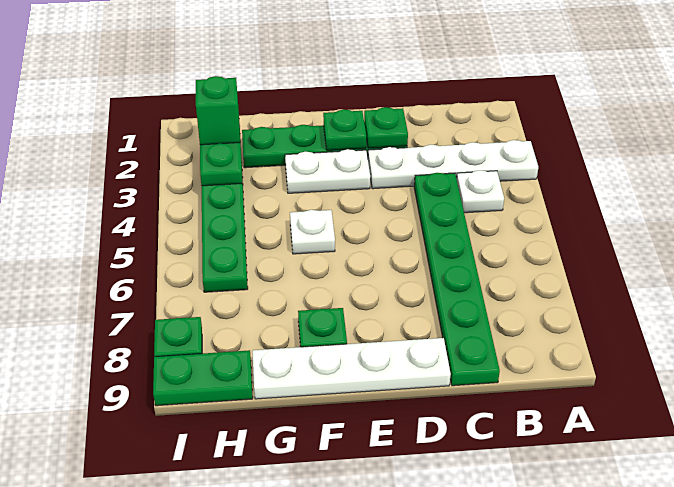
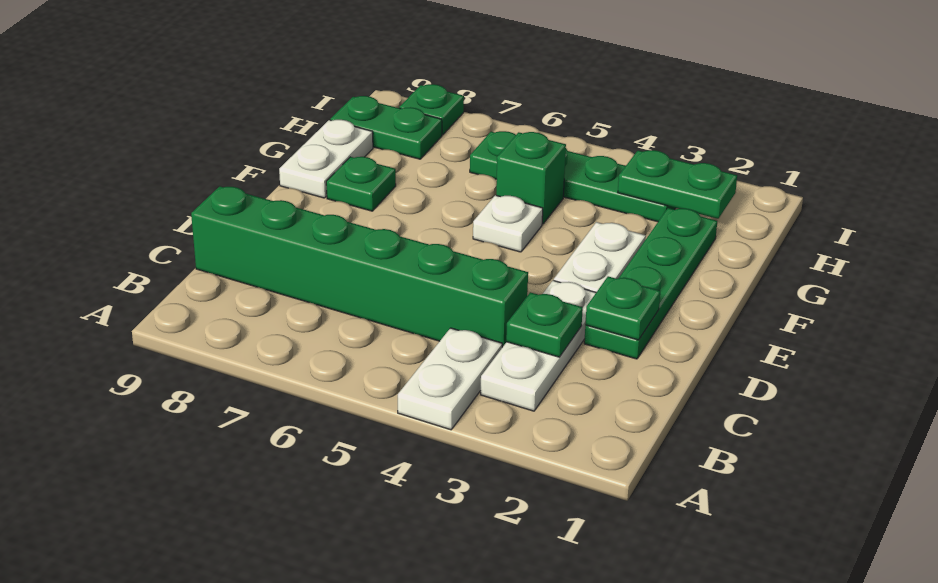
white plate A3:D3 level 1 -> white plate B3:D3 level 1
white plate B4 level 1 -> white plate A4:B4 level 1
green plate C4:C9 level 1 -> green brick C4:C9 level 1
white plate D9:G9 level 1 -> white plate F9:G9 level 1
green plate E2 level 2 -> green plate C3 level 2
green brick H2 level 3 -> green brick G5 level 1
green plate H9:I9 level 1 -> green plate H8:H9 level 1

